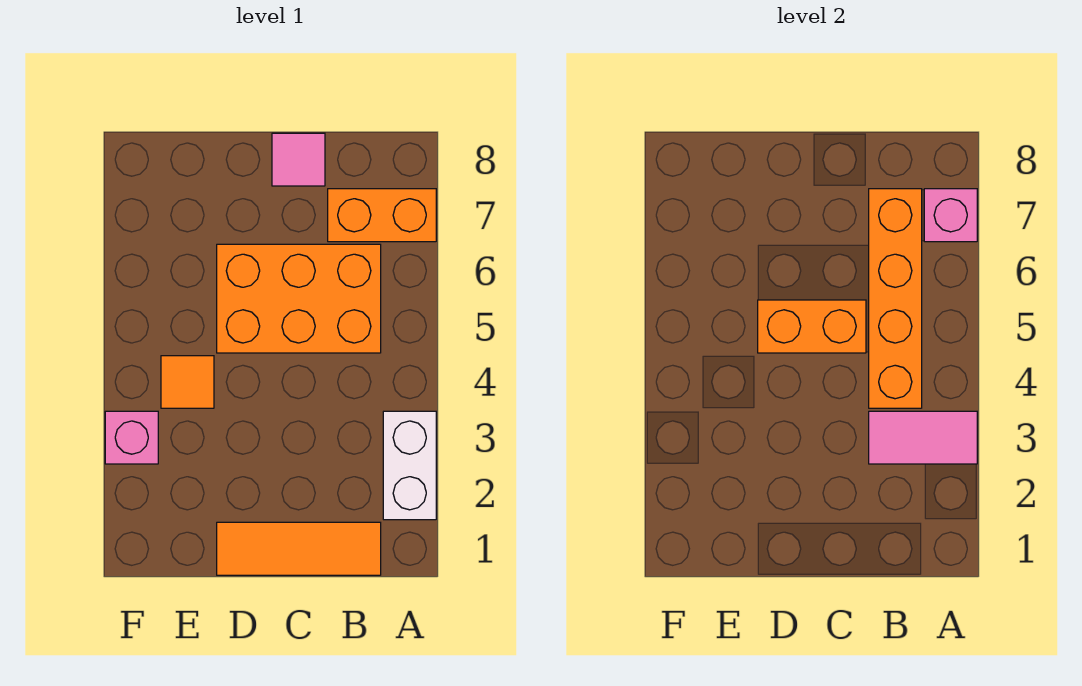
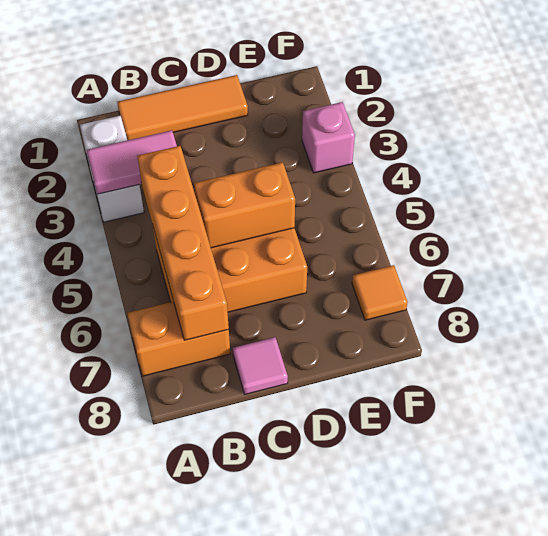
pink brick A7 level 2 -> none
orange tile E4 level 1 -> orange tile F7 level 1

